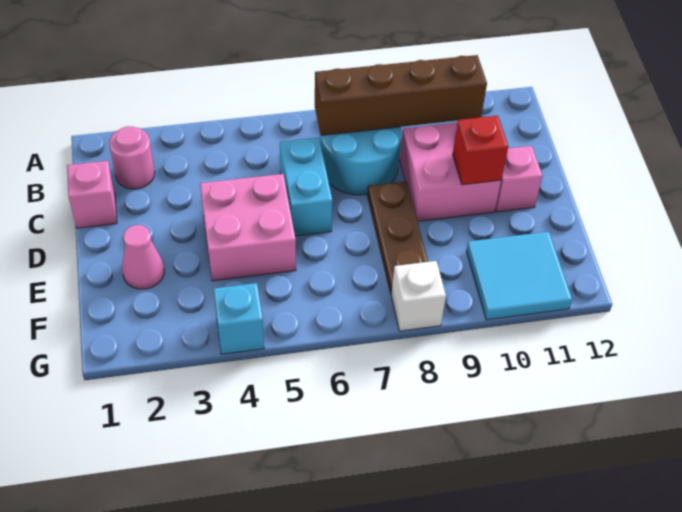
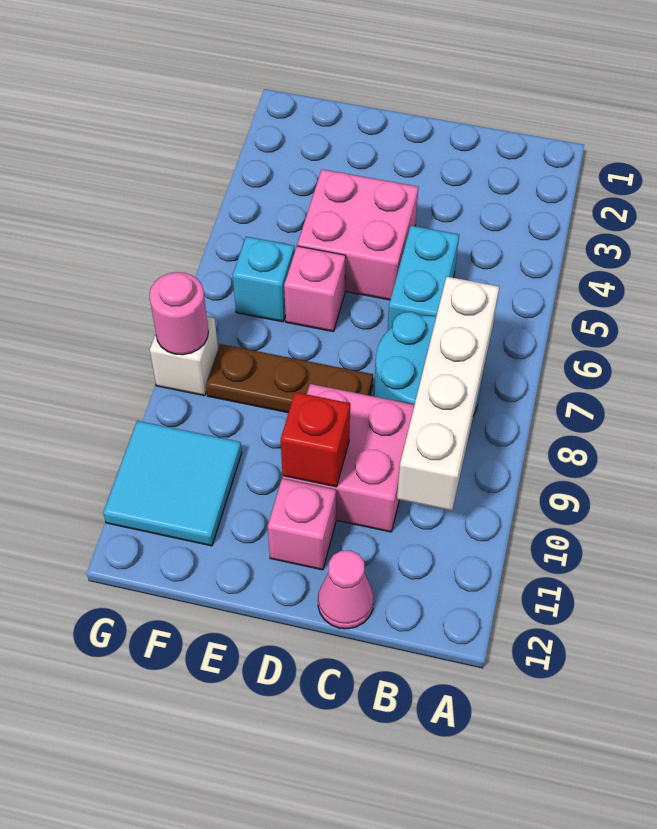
pink round brick B2 level 1 -> pink round brick G8 level 2
brown brick B7:B10 level 2 -> white brick B7:B10 level 2
pink brick C1 level 1 -> pink brick E6 level 1
cyan brick C6:D6 level 1 -> cyan brick C5:C6 level 1
pink cone E2 level 1 -> pink cone C12 level 1
cyan brick G4 level 1 -> cyan brick F6 level 1

